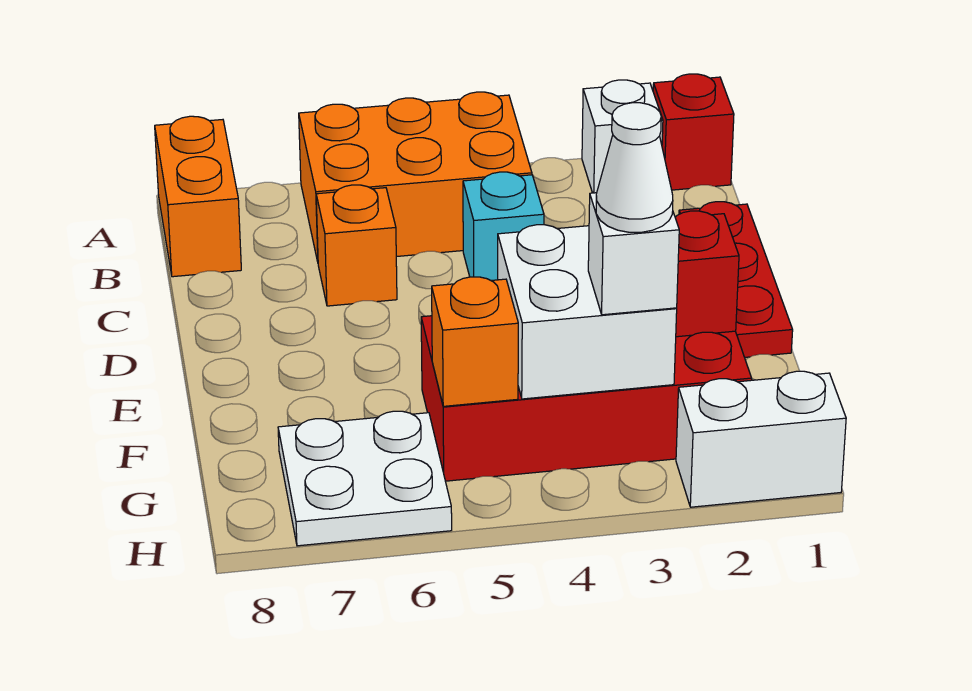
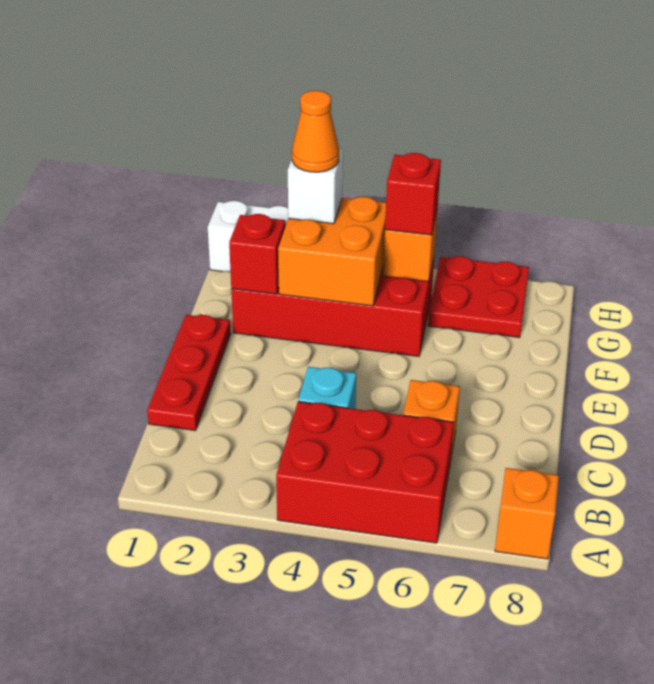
red brick A1 level 1 -> red brick G5 level 3
white brick A2 level 1 -> none
orange brick A4:B6 level 1 -> red brick A4:B6 level 1
orange brick A8:B8 level 1 -> orange brick A8 level 1
white brick F3:G4 level 2 -> orange brick F3:G4 level 2
white cone G3 level 4 -> orange cone G3 level 4
white plate G6:H7 level 1 -> red plate G6:H7 level 1

